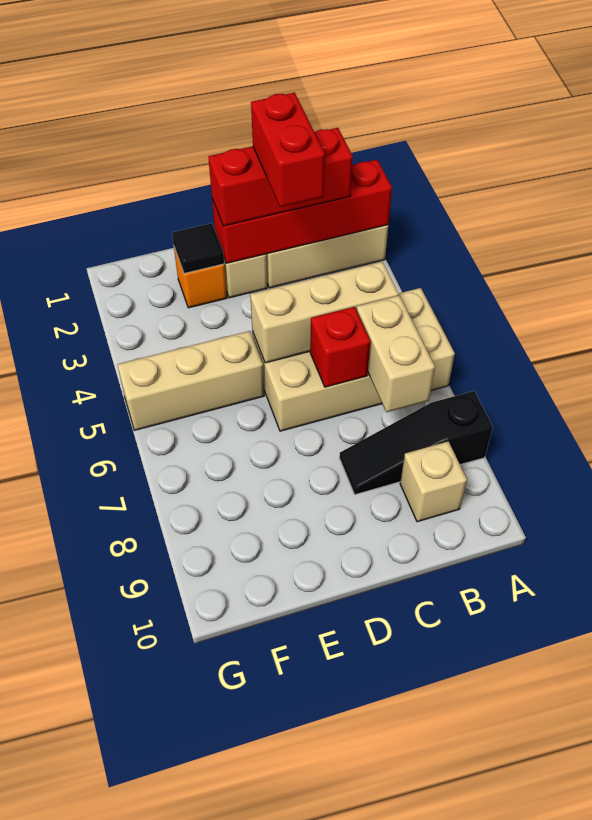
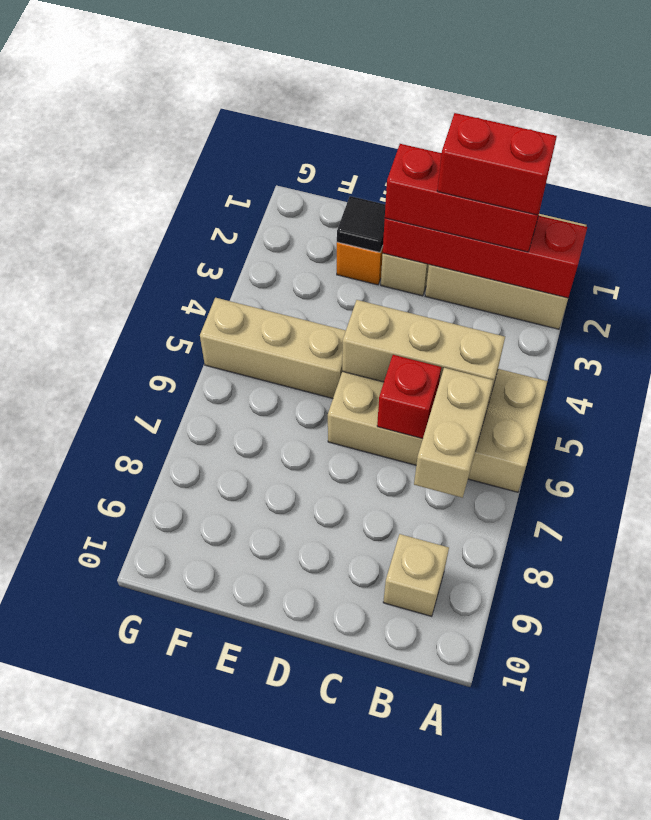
black slope A8:C8 level 1 top A -> none
red brick C2:C3 level 4 -> red brick B2:C2 level 4

